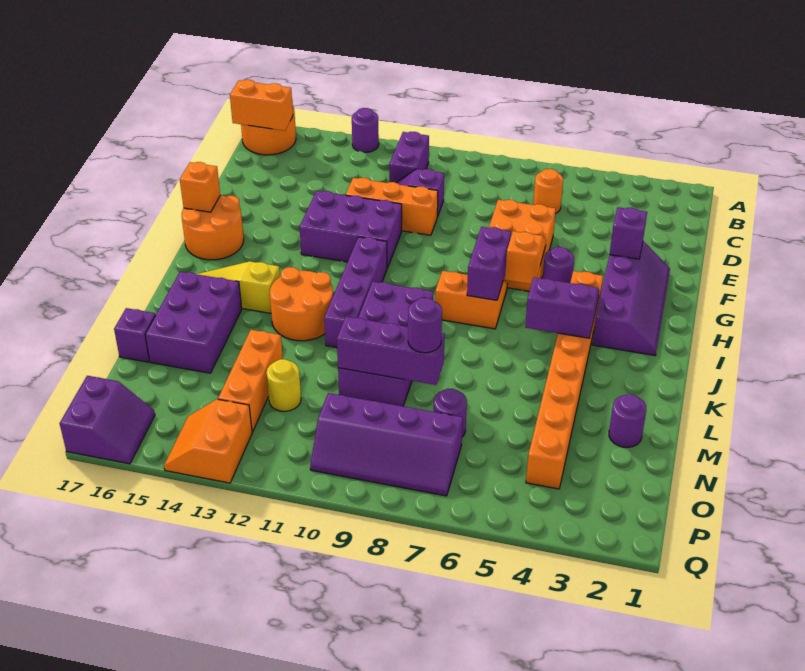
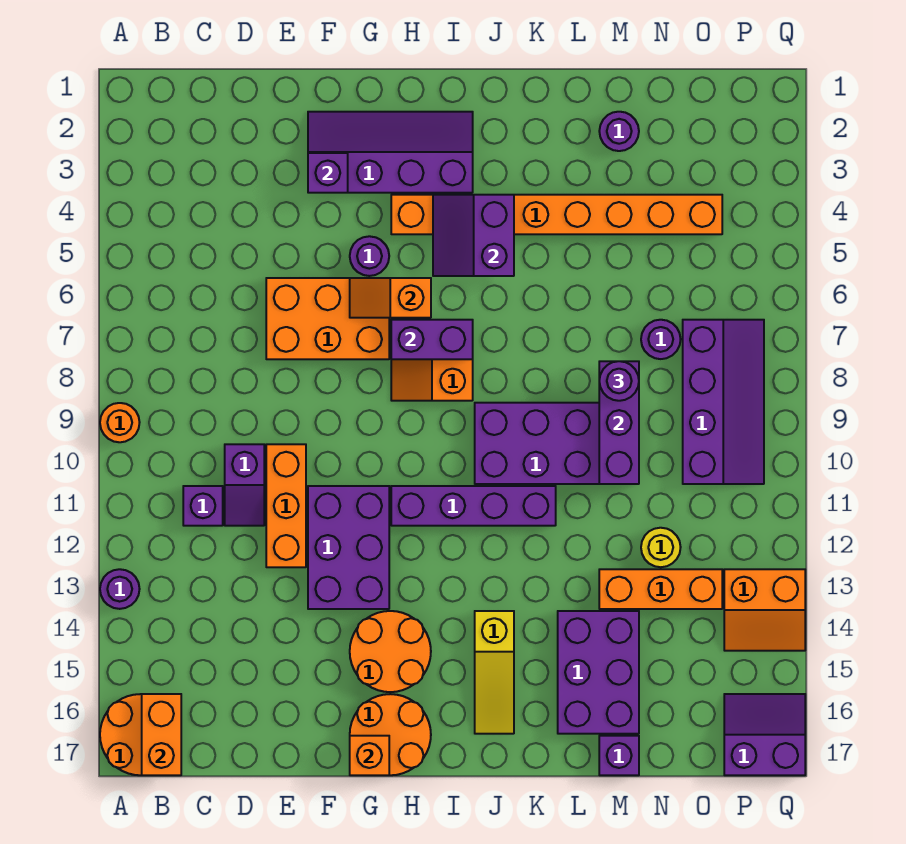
purple brick B11:C11 level 1 -> purple brick C11 level 1
orange round brick C6 level 1 -> orange round brick A9 level 1
orange round brick J12:K13 level 1 -> orange round brick G14:H15 level 1
purple brick K15:M16 level 1 -> purple brick L14:M16 level 1

